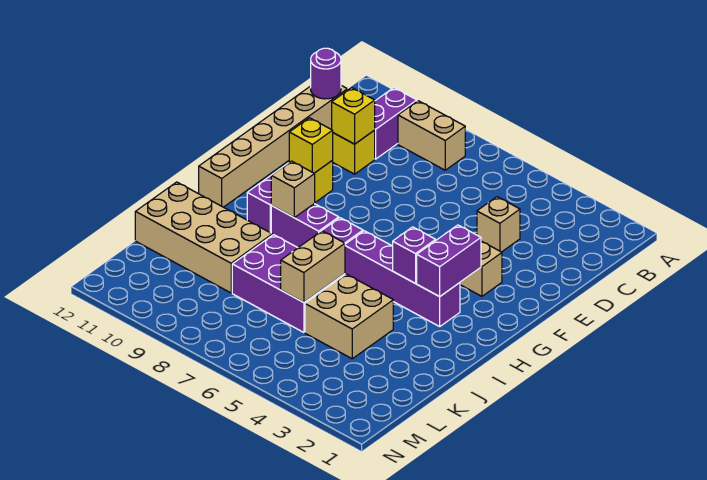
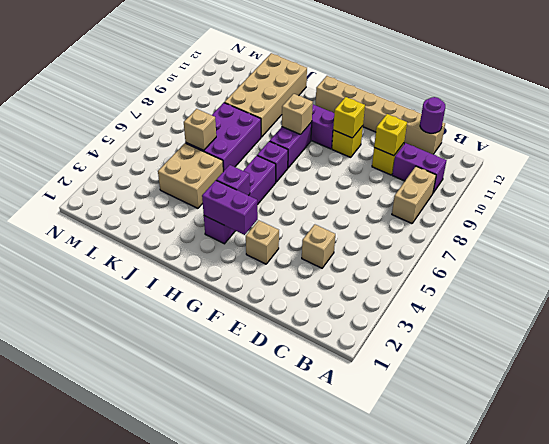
tan brick J6:K6 level 2 -> tan brick K6 level 2

